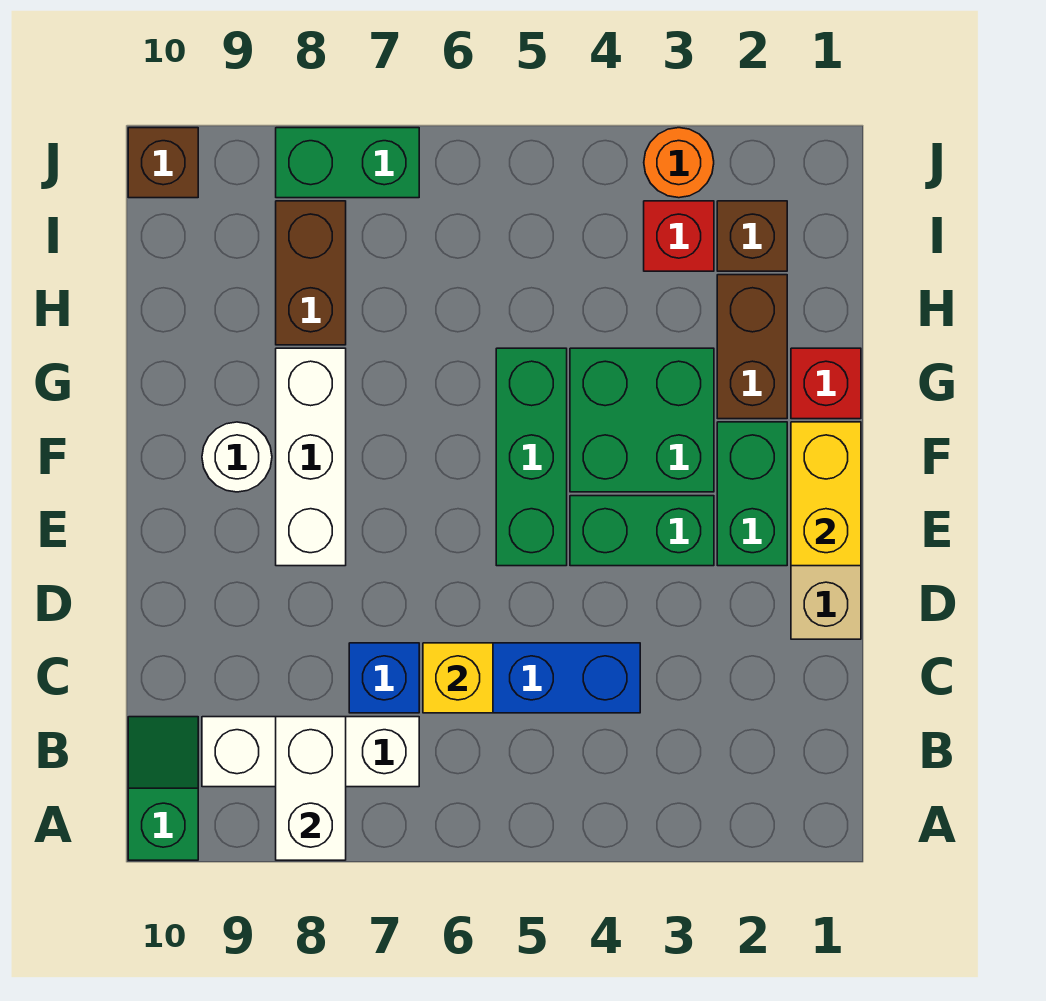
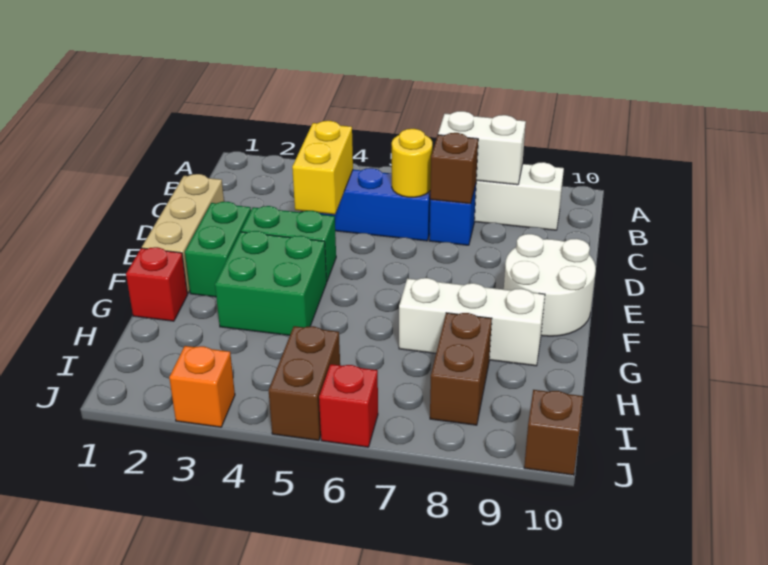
white brick A8:B8 level 2 -> white brick B7:B8 level 2
green slope A10:B10 level 1 top A -> none
yellow brick C6 level 2 -> yellow round brick C6 level 2
yellow brick E1:F1 level 2 -> yellow brick C4:D4 level 2
green brick E5:G5 level 1 -> none
white brick E8:G8 level 1 -> white brick G7:G9 level 1
white round brick F9 level 1 -> white round brick E9:F10 level 1
brown brick G2:H2 level 1 -> brown brick I5:J5 level 1
brown brick I2 level 1 -> brown brick C7 level 2
red brick I3 level 1 -> red brick J6 level 1
orange round brick J3 level 1 -> orange brick J3 level 1
green brick J7:J8 level 1 -> none

